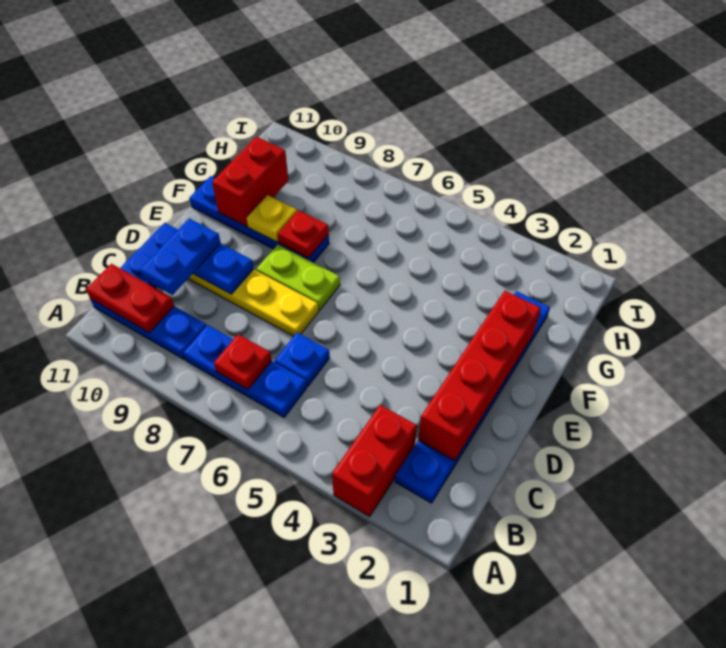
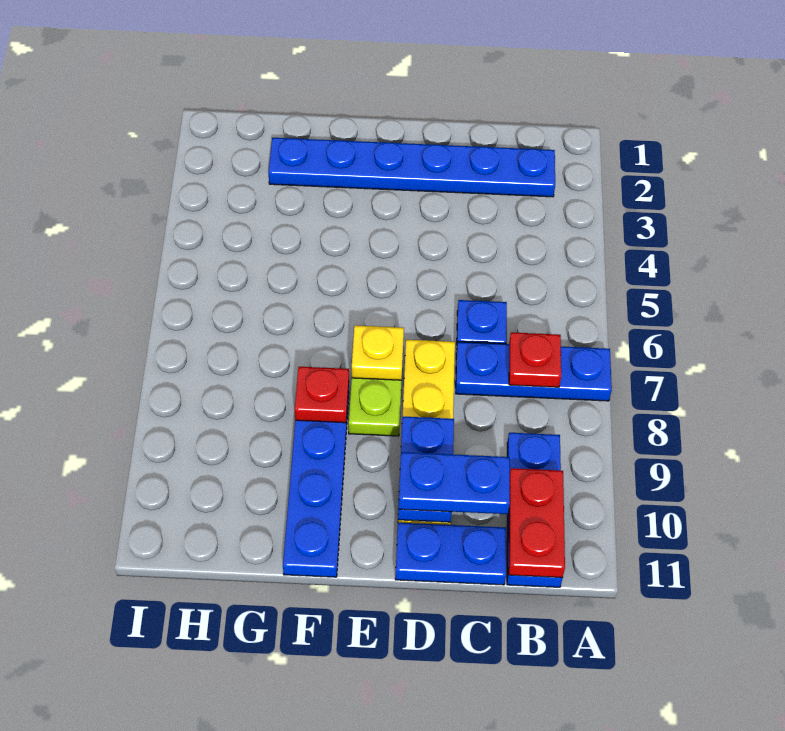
red brick A3:B3 level 1 -> none
blue plate B6:B8 level 1 -> blue plate A7:C7 level 1
red brick C2:F2 level 2 -> none
yellow plate F9 level 2 -> yellow plate E7 level 2
red brick F10:G10 level 2 -> none

